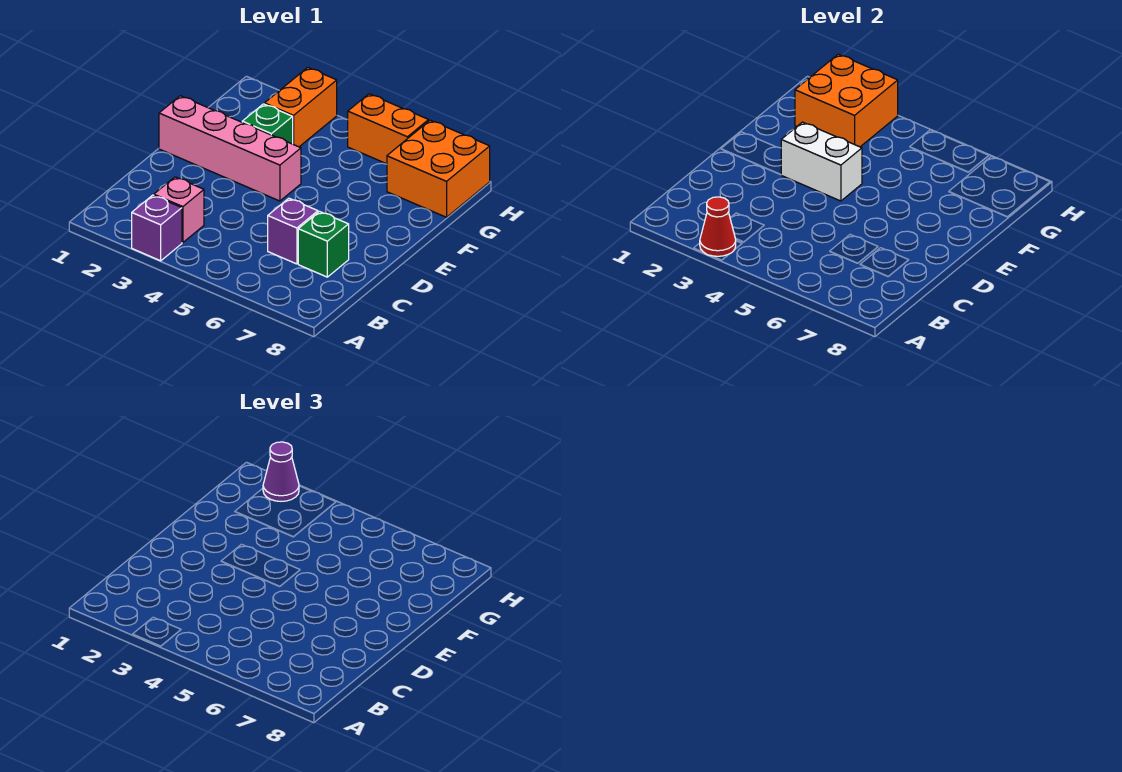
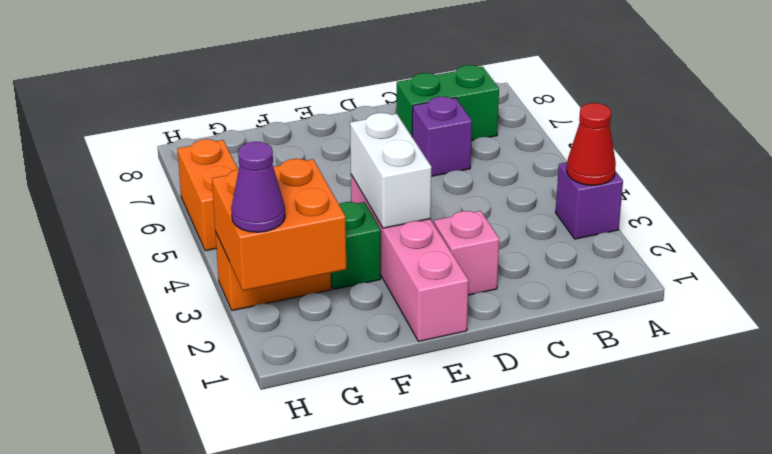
pink brick B3 level 1 -> pink brick D2 level 1
green brick C7 level 1 -> green brick B7:C7 level 1
orange brick G7:H8 level 1 -> none

